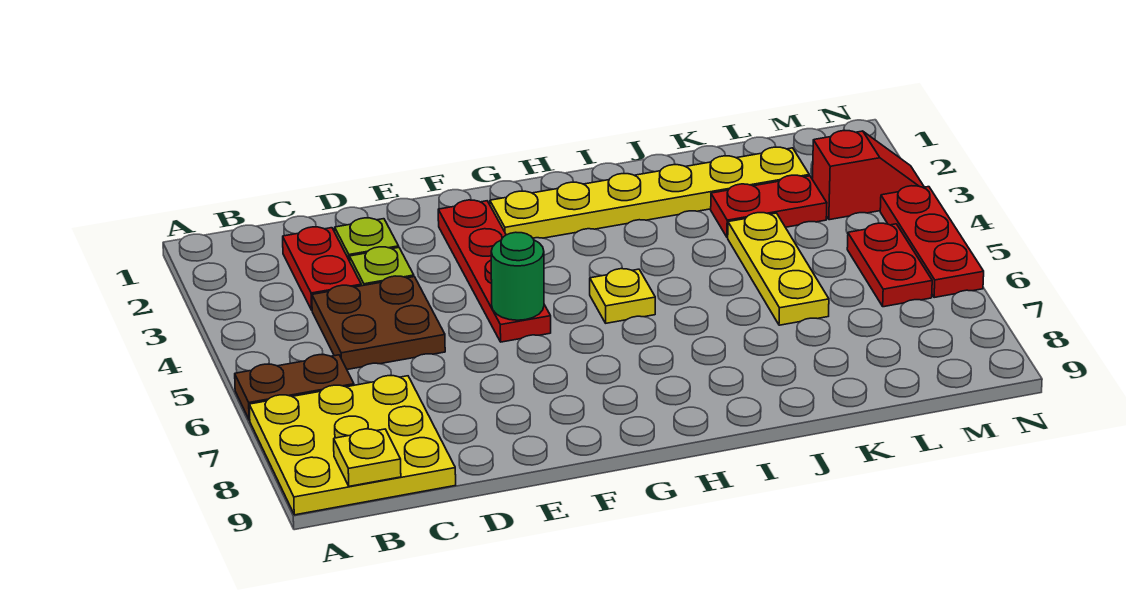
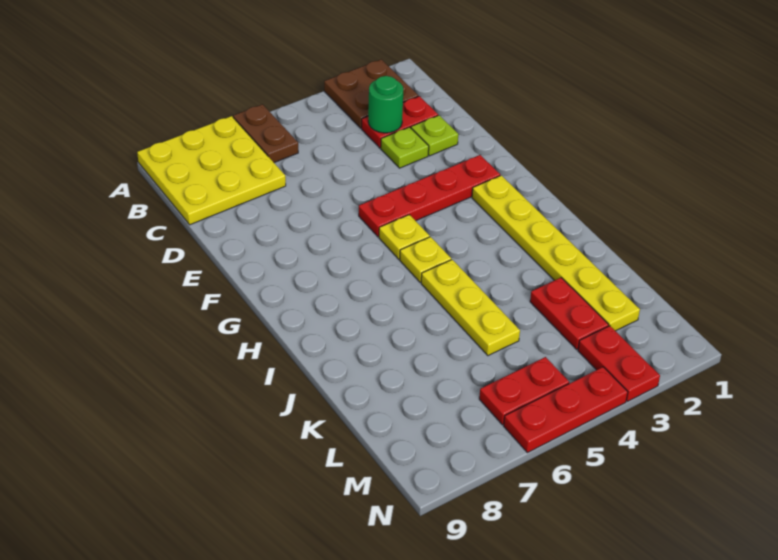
yellow plate B9 level 2 -> yellow plate G5 level 1
brown plate C4:D5 level 1 -> brown plate A2:B3 level 1
green round brick F5 level 2 -> green round brick C3 level 2
yellow plate K4:K6 level 1 -> yellow plate I5:K5 level 1
red slope M3:N3 level 1 top M -> red plate M3:N3 level 1

